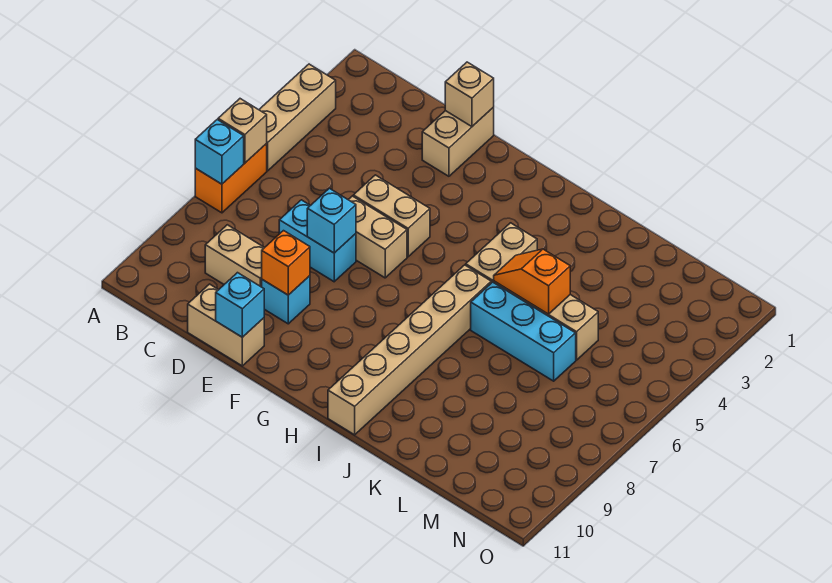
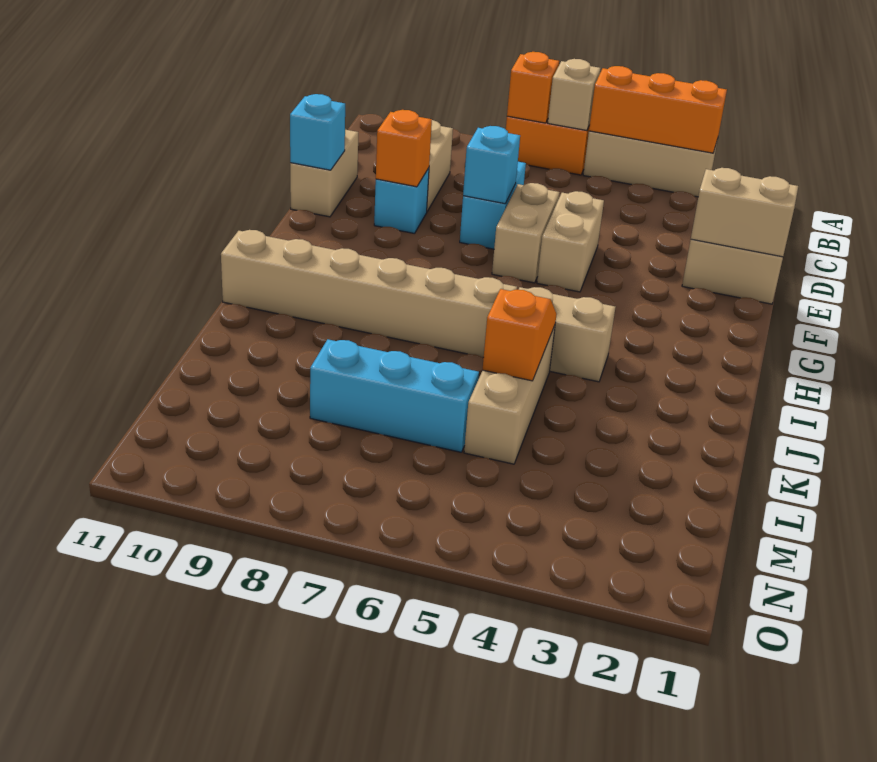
none -> orange brick A3:A5 level 2
cyan brick A7 level 2 -> orange brick A7 level 2
tan brick E1 level 2 -> tan brick E1:E2 level 2
cyan brick J6:L6 level 1 -> cyan brick L6:L8 level 1

